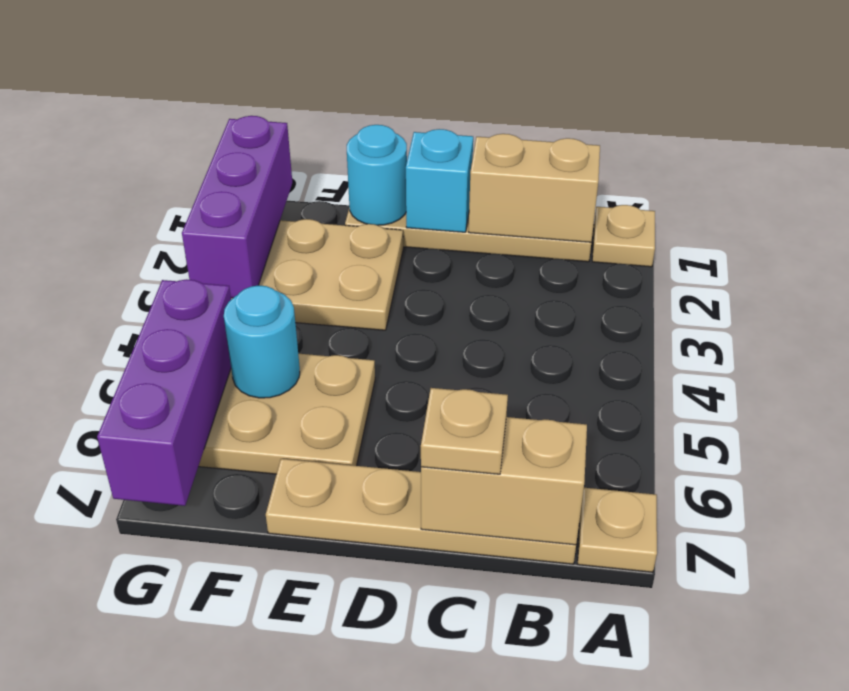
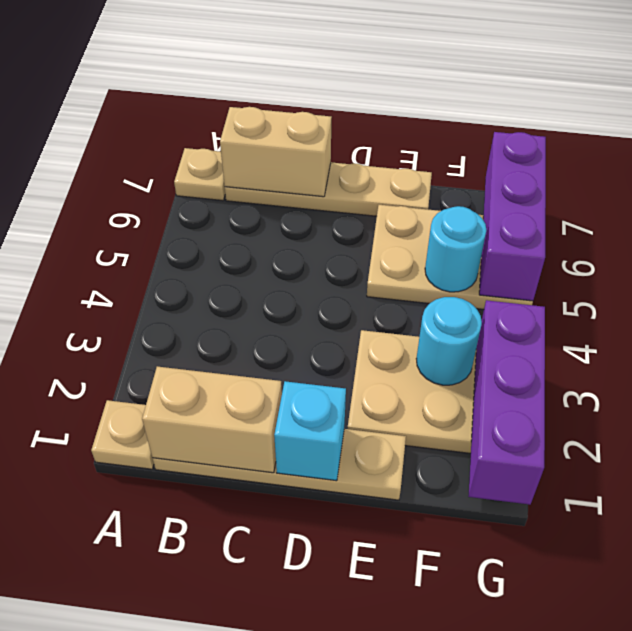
tan plate C7 level 3 -> none
cyan round brick E1 level 2 -> cyan round brick F3 level 2

